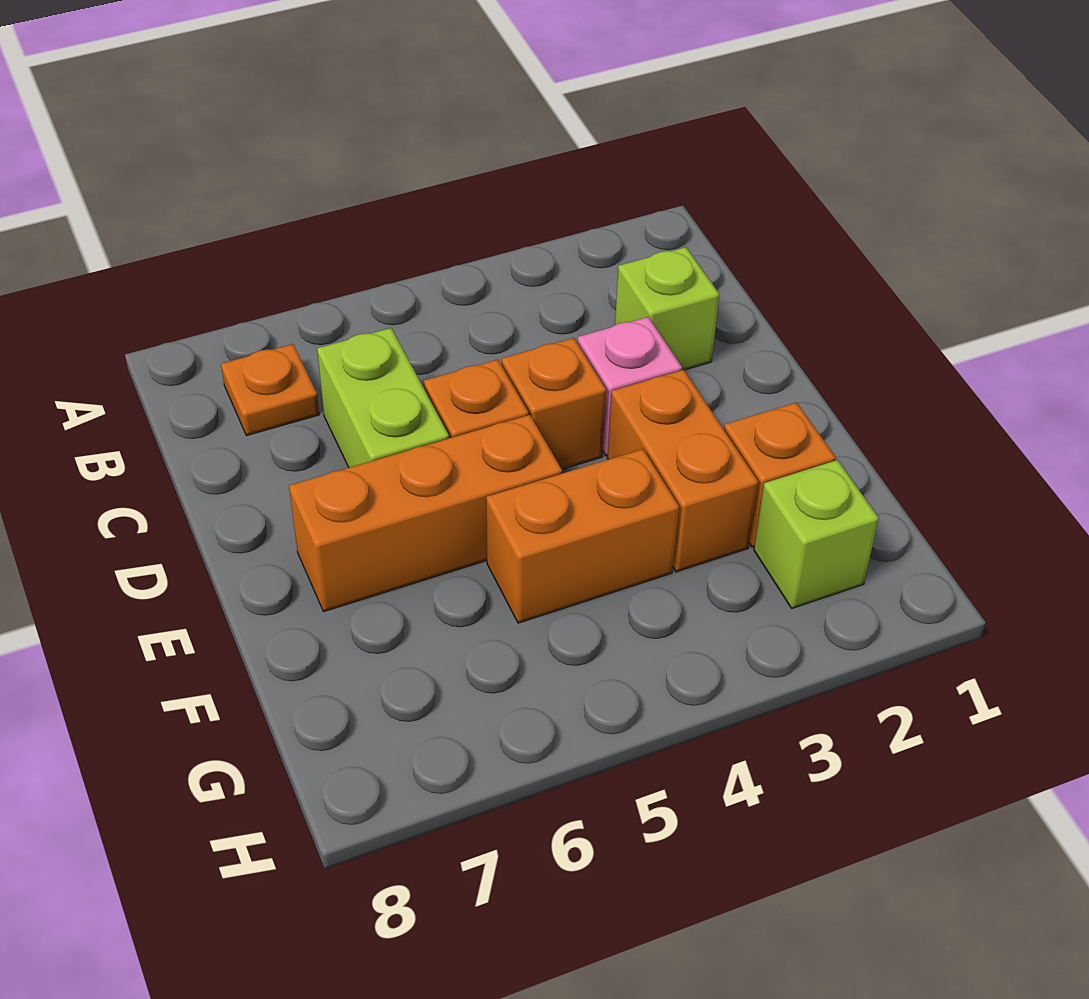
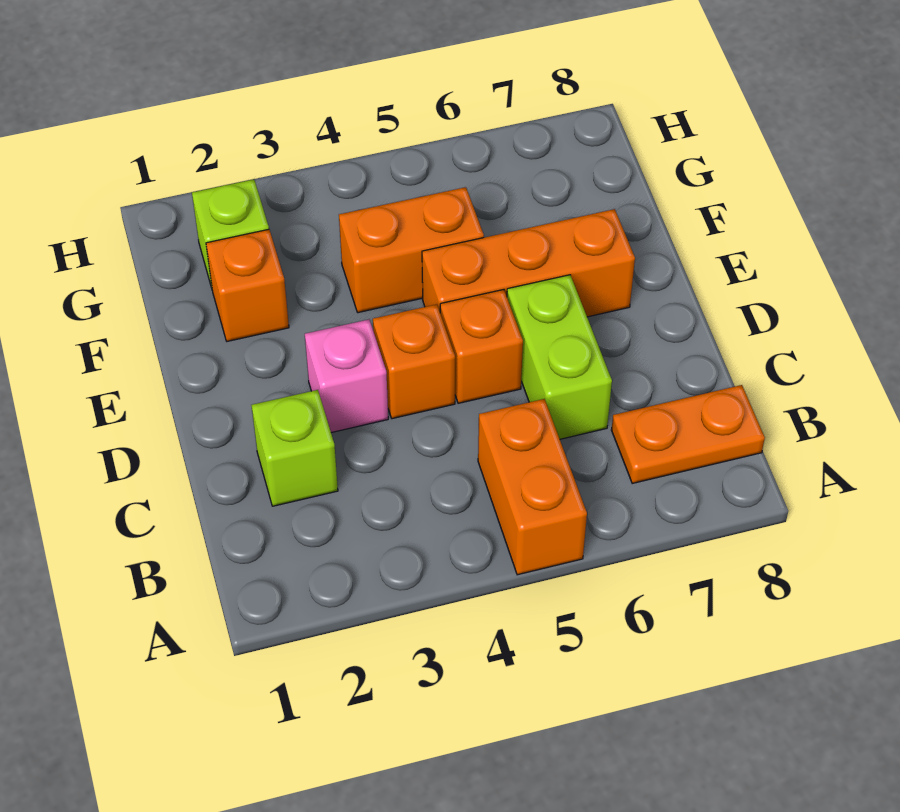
orange plate B7 level 1 -> orange plate B7:B8 level 1
orange brick E3:F3 level 1 -> orange brick A5:B5 level 1

